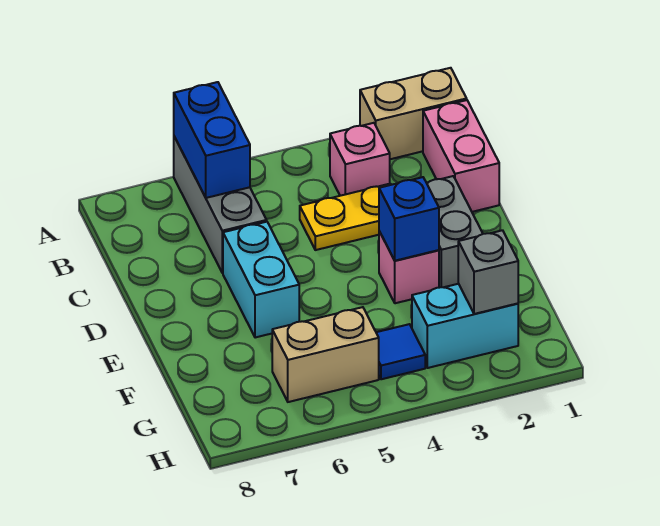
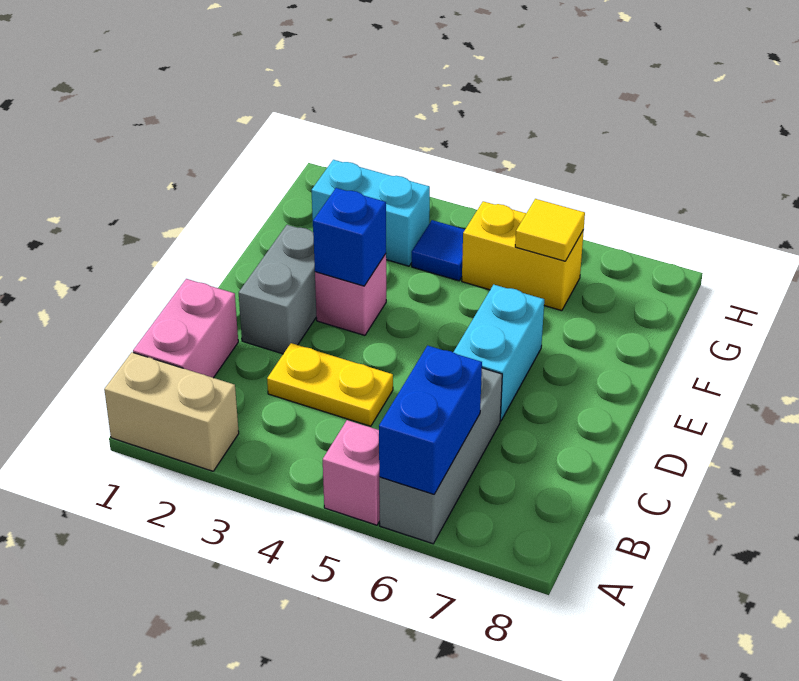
pink brick B3 level 1 -> pink brick A5 level 1
grey brick G2 level 2 -> none
tan brick G5:G6 level 1 -> yellow brick G5:G6 level 1
none -> yellow tile G6 level 2

